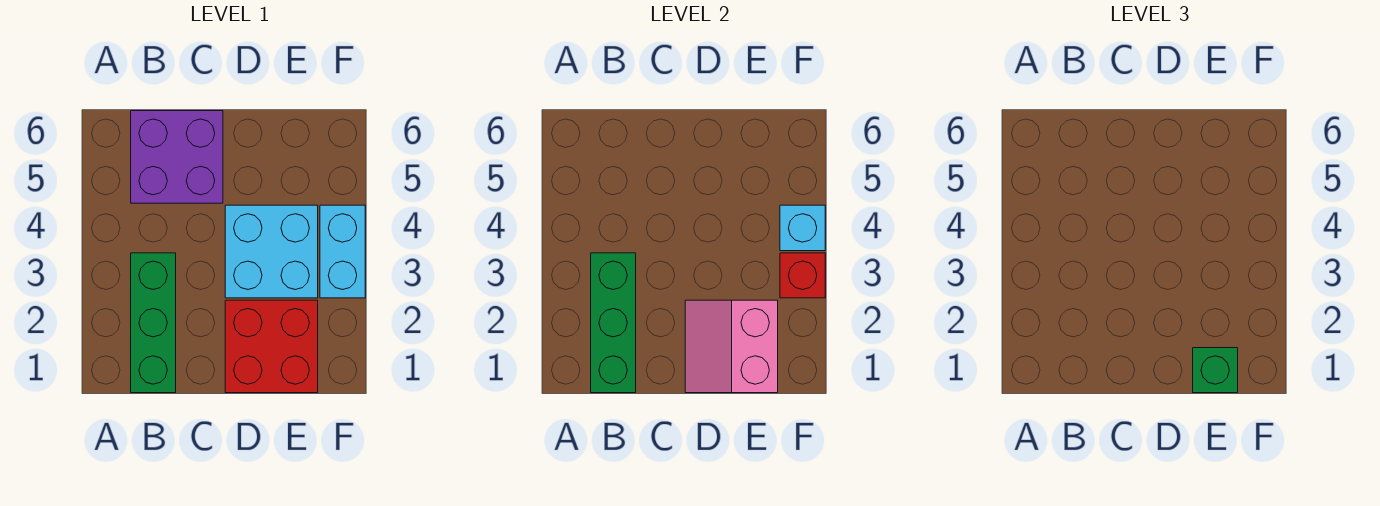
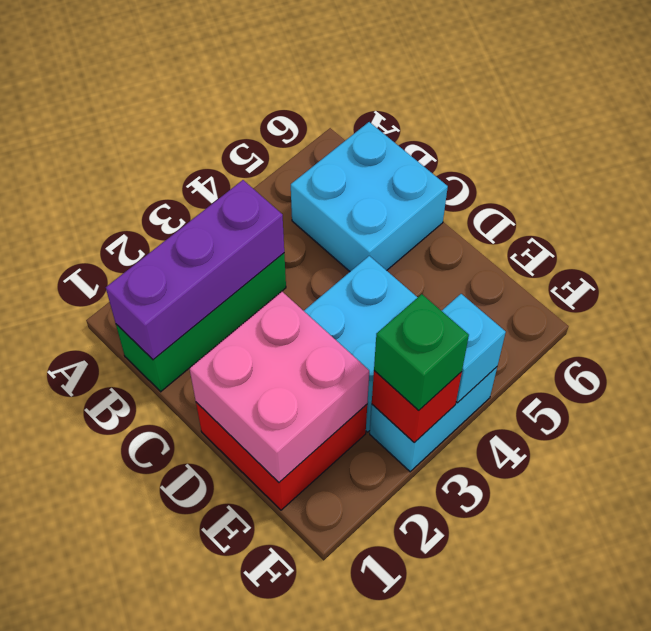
green brick B1:B3 level 2 -> purple brick B1:B3 level 2
purple brick B5:C6 level 1 -> cyan brick B5:C6 level 1
pink slope D1:E2 level 2 top E -> pink brick D1:E2 level 2
green brick E1 level 3 -> green brick F3 level 3

